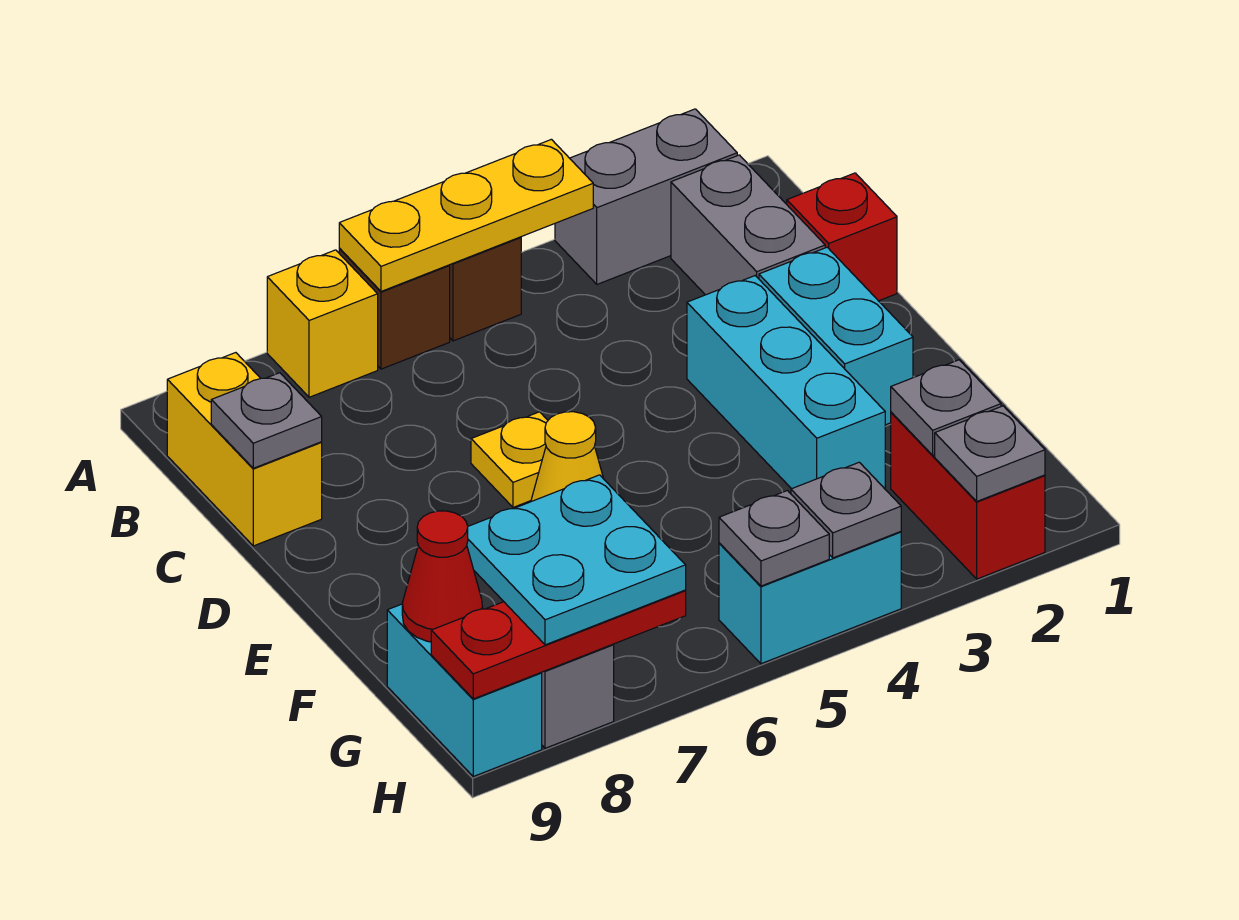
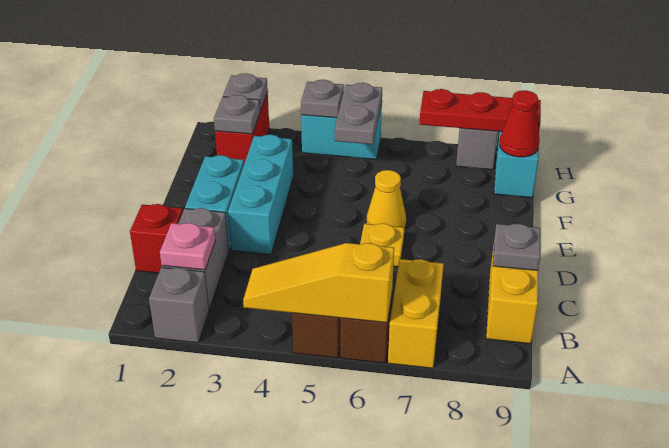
grey brick A2:A3 level 1 -> grey brick A2 level 1
yellow plate A4:A6 level 2 -> yellow slope A4:A6 level 2 top 6
yellow brick A7 level 1 -> yellow brick A7:B7 level 1
none -> pink plate B2 level 2
cyan plate G7:H8 level 3 -> none
grey plate H5 level 2 -> grey plate G5:H5 level 2

